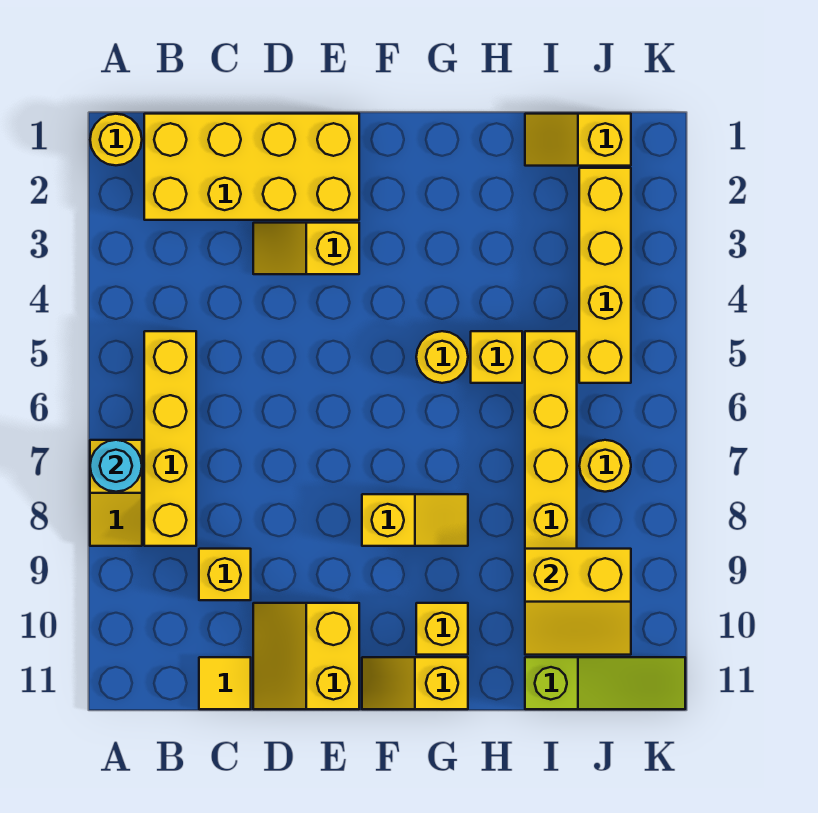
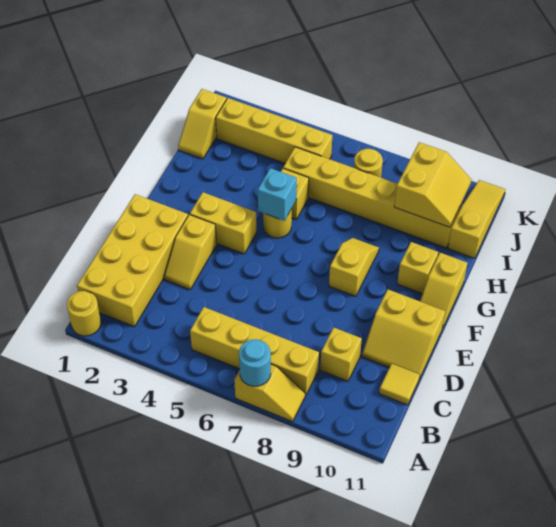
none -> yellow brick F3:F4 level 1
none -> cyan brick G5 level 2
lime slope I11:K11 level 1 top I -> yellow slope I11:K11 level 1 top I

